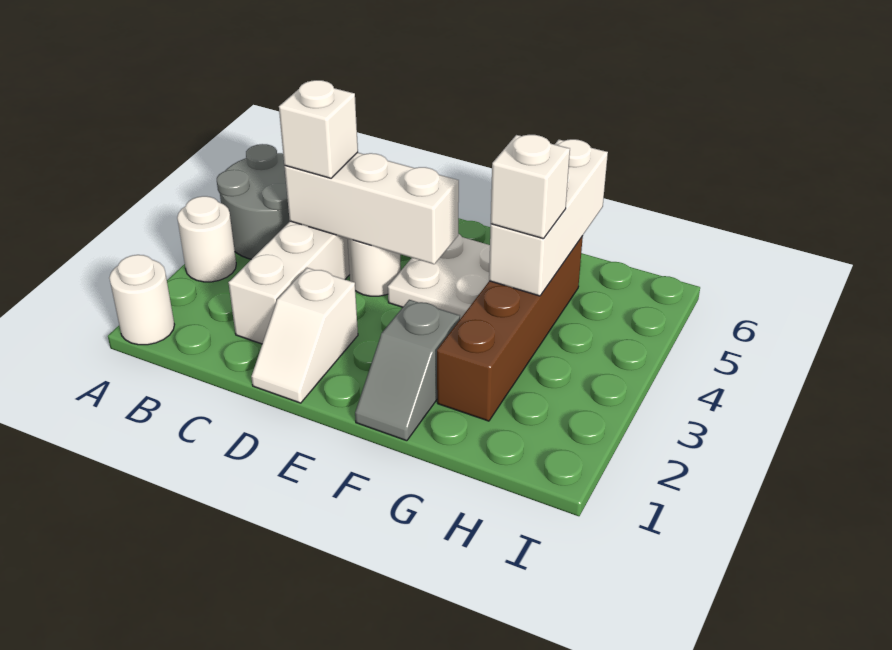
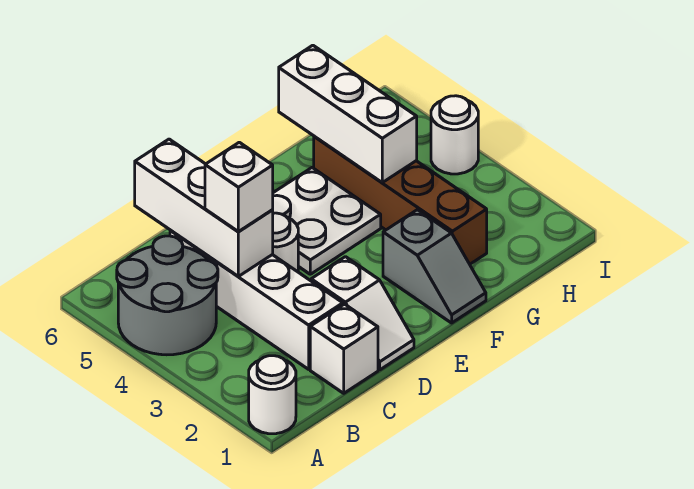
white round brick A3 level 1 -> white round brick I4 level 1
white brick C4:E4 level 2 -> white brick C4:C6 level 2
white brick G4 level 3 -> white brick C1 level 1

